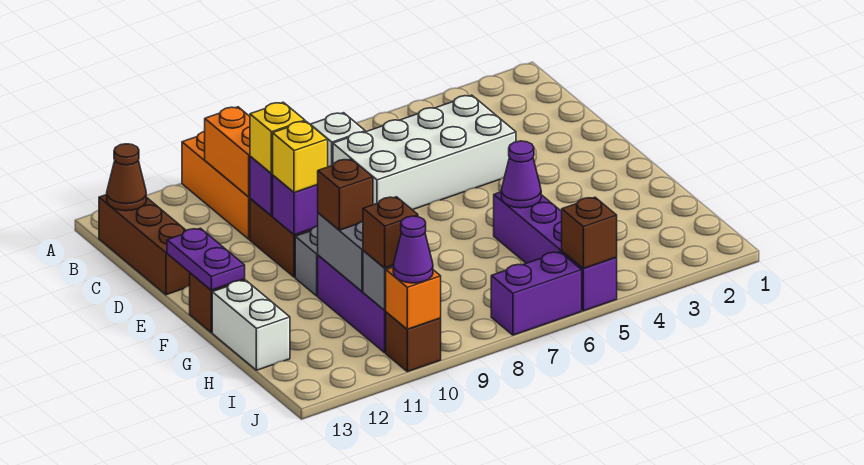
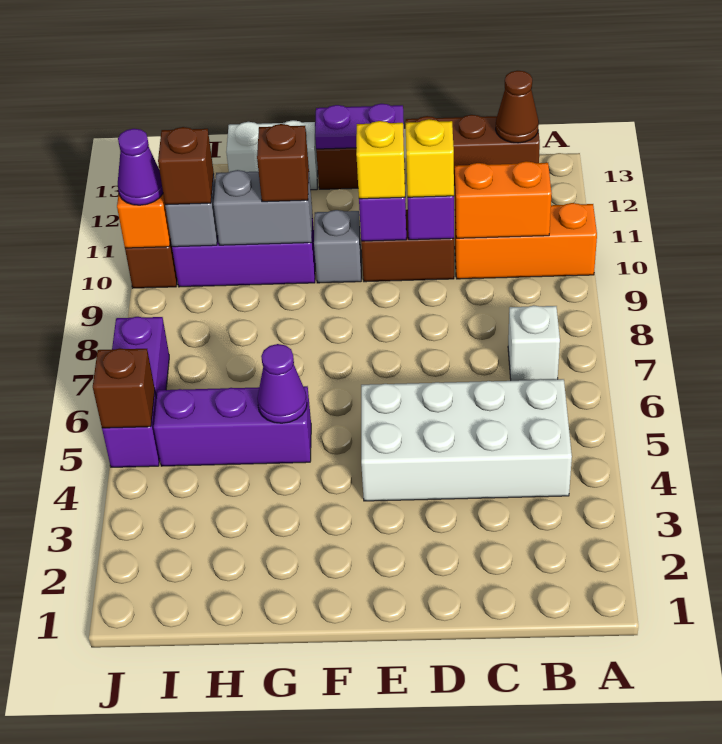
white brick C4:D7 level 1 -> white brick B4:E5 level 1

